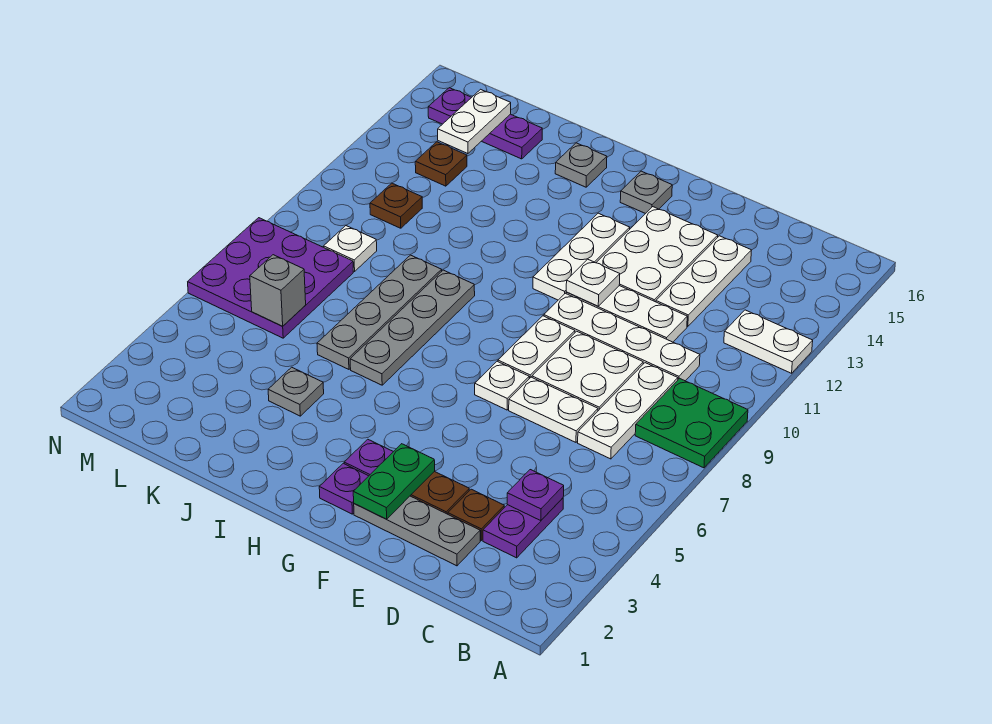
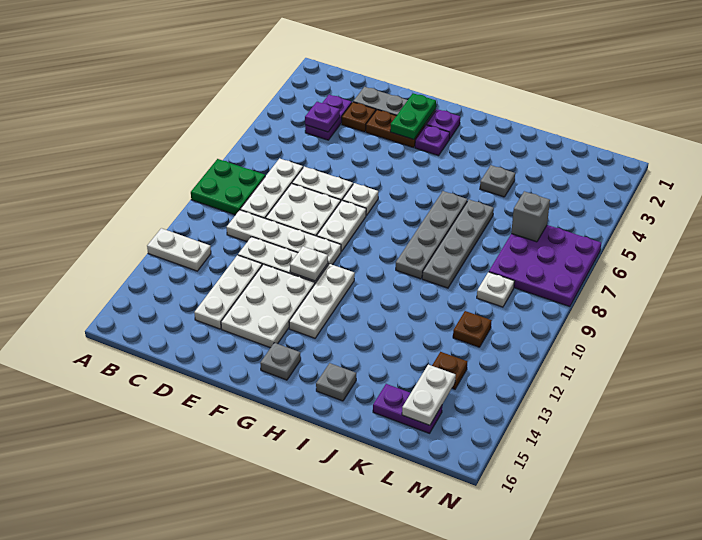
purple plate K15:M15 level 1 -> purple plate K15:L15 level 1

